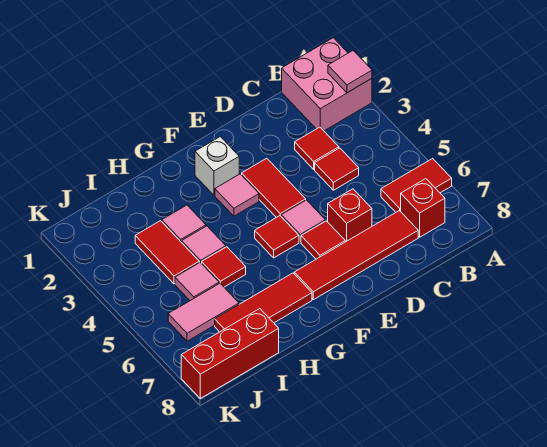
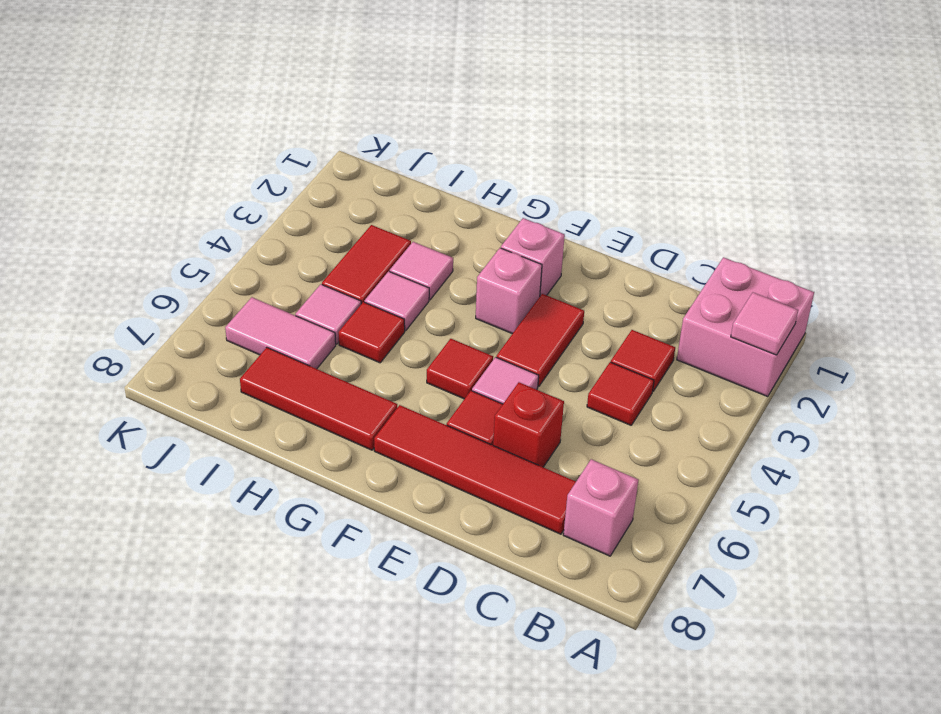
red tile A6:B6 level 1 -> none
red brick B7 level 1 -> pink brick B7 level 1
white brick F2 level 1 -> pink brick F2 level 1
pink tile F3 level 1 -> pink brick F3 level 1
red brick I8:K8 level 1 -> none

